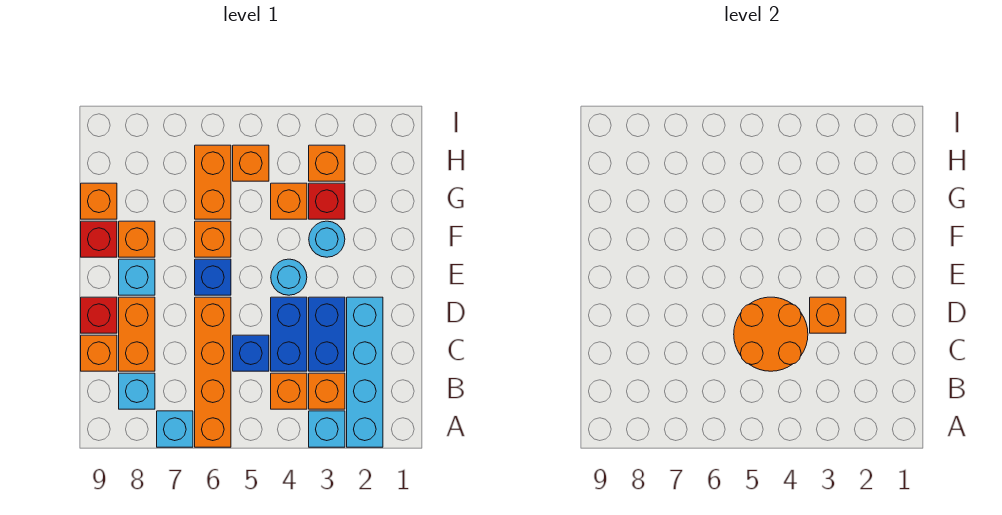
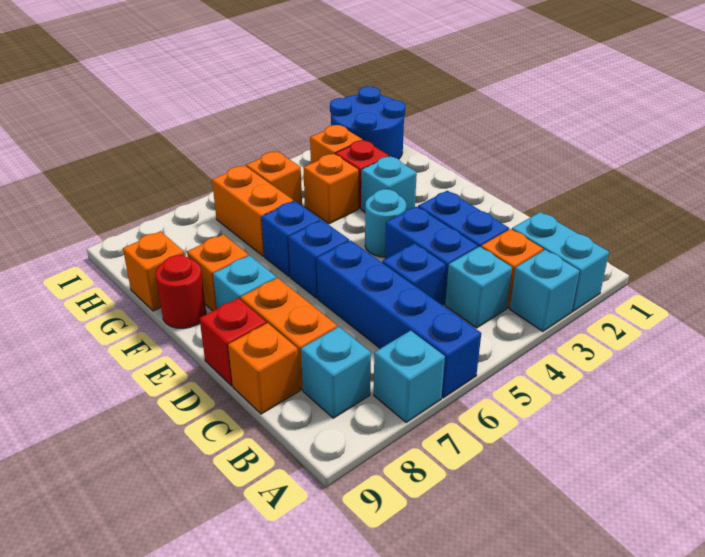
cyan brick A2:D2 level 1 -> cyan brick A2:B2 level 1
orange brick A6:D6 level 1 -> blue brick A6:D6 level 1
orange brick B4 level 1 -> cyan brick B4 level 1
orange round brick C4:D5 level 2 -> none
orange brick D3 level 2 -> none
cyan round brick F3 level 1 -> cyan brick F3 level 1
orange brick F6 level 1 -> blue brick F6 level 1
red brick F9 level 1 -> red round brick F9 level 1
none -> blue round brick H1:I2 level 1

